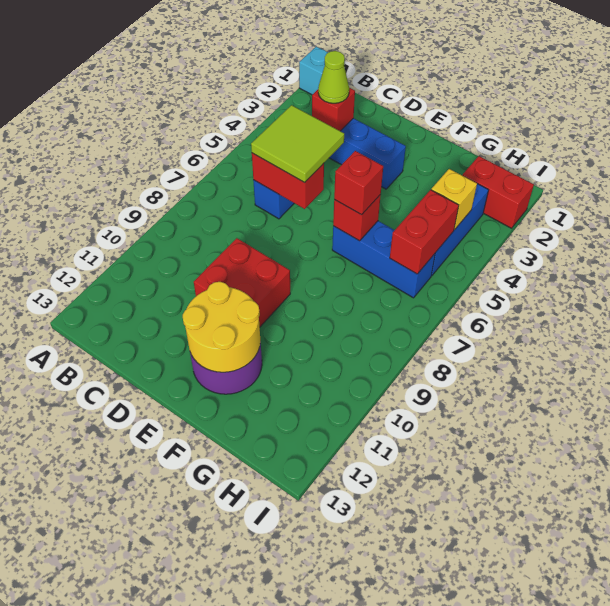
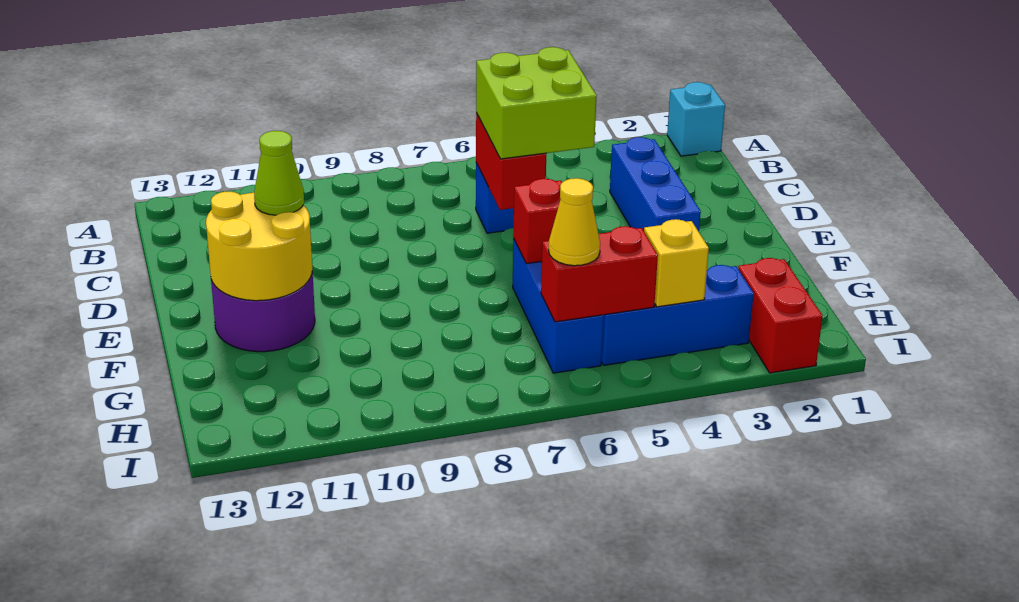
red brick C3 level 2 -> none
lime cone C3 level 3 -> lime cone E11 level 3
lime tile C5:D6 level 3 -> lime brick C5:D6 level 3
red brick D9:E10 level 1 -> none
red brick F6 level 3 -> none
none -> yellow cone H6 level 3

